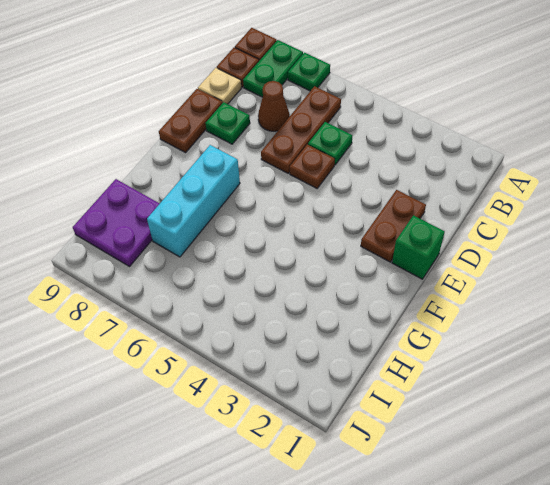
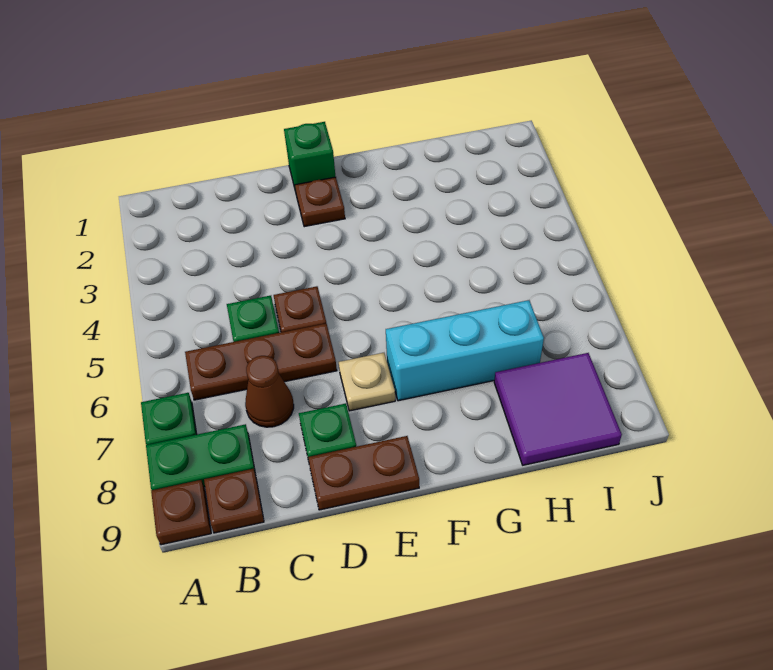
tan plate C9 level 1 -> tan plate E7 level 1
brown plate D2:E2 level 1 -> brown plate E2 level 1
purple plate H8:I9 level 1 -> purple tile H8:I9 level 1

